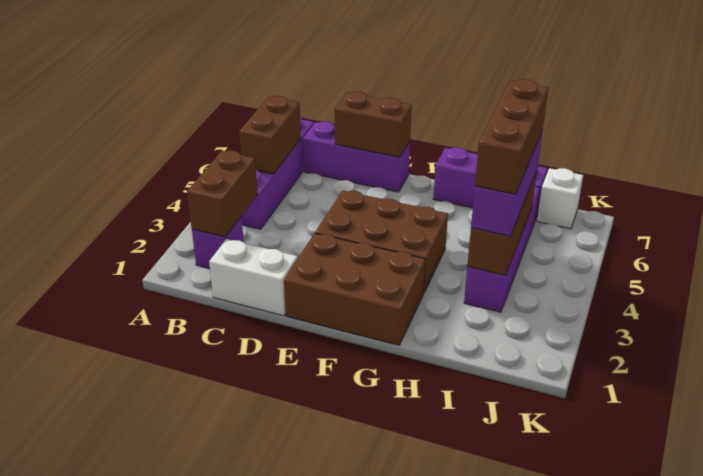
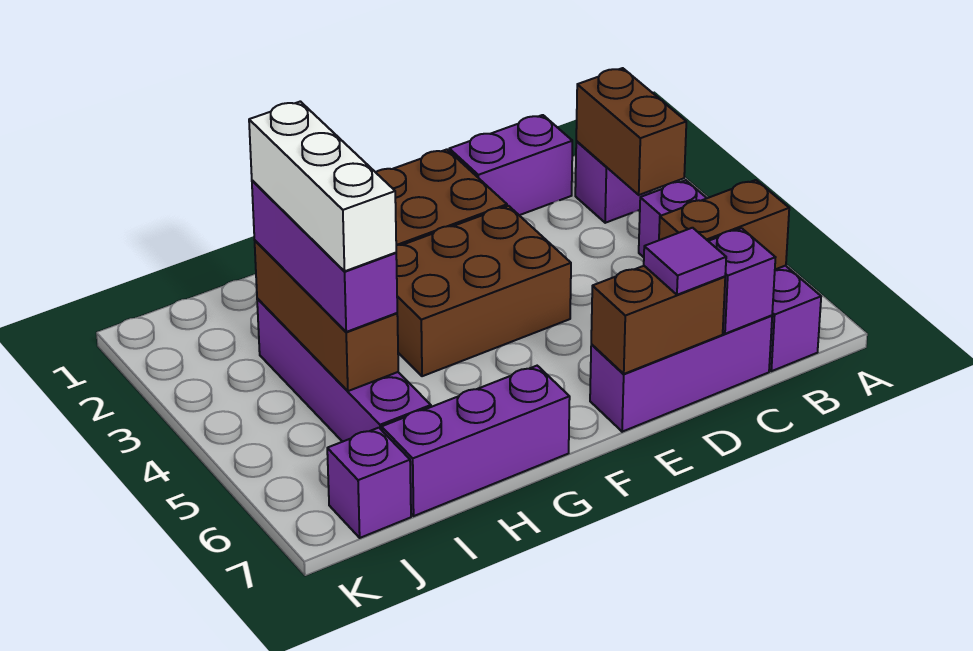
brown brick B5:B6 level 2 -> brown brick B6:C6 level 2
white brick C1:D1 level 1 -> purple brick C1:D1 level 1
none -> purple brick C7 level 2
none -> purple tile D7 level 3
brown brick I3:I5 level 4 -> white brick I3:I5 level 4
white brick J7 level 1 -> purple brick J7 level 1

